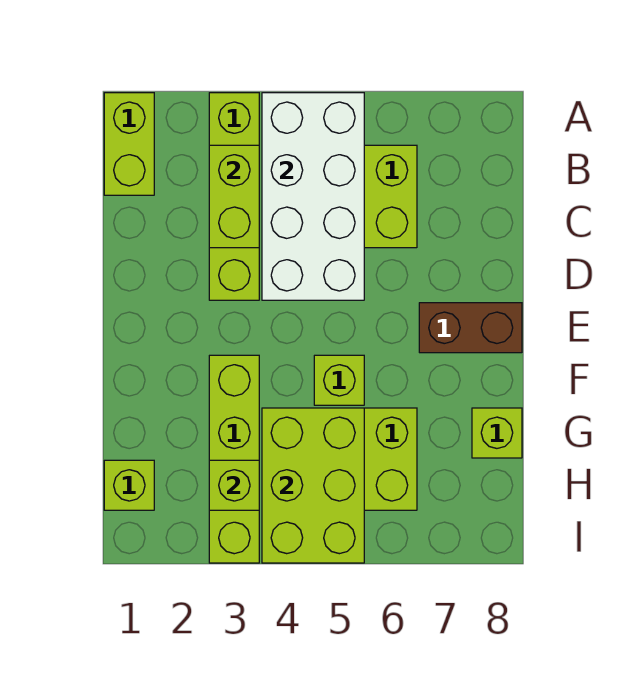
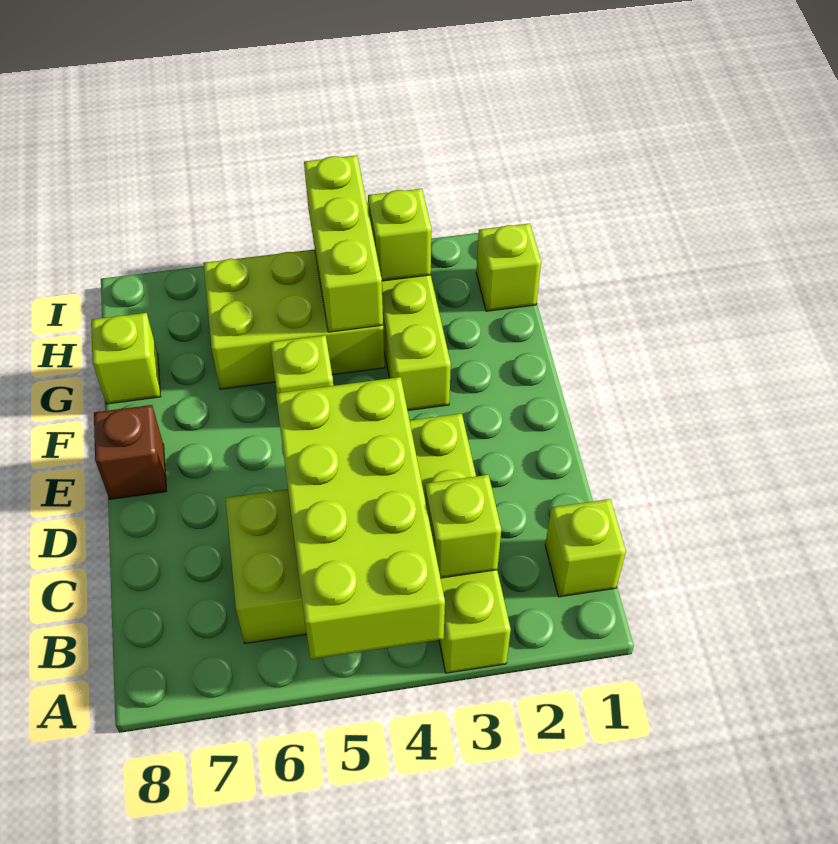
lime brick A1:B1 level 1 -> lime brick B1 level 1
white brick A4:D5 level 2 -> lime brick A4:D5 level 2
lime brick B3:C3 level 2 -> lime brick B3 level 2
brown brick E7:E8 level 1 -> brown brick E8 level 1
lime brick G4:I5 level 2 -> lime brick G4:I4 level 2

